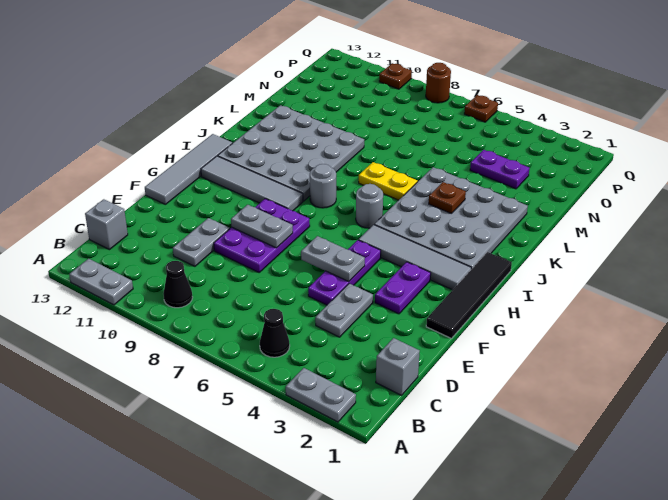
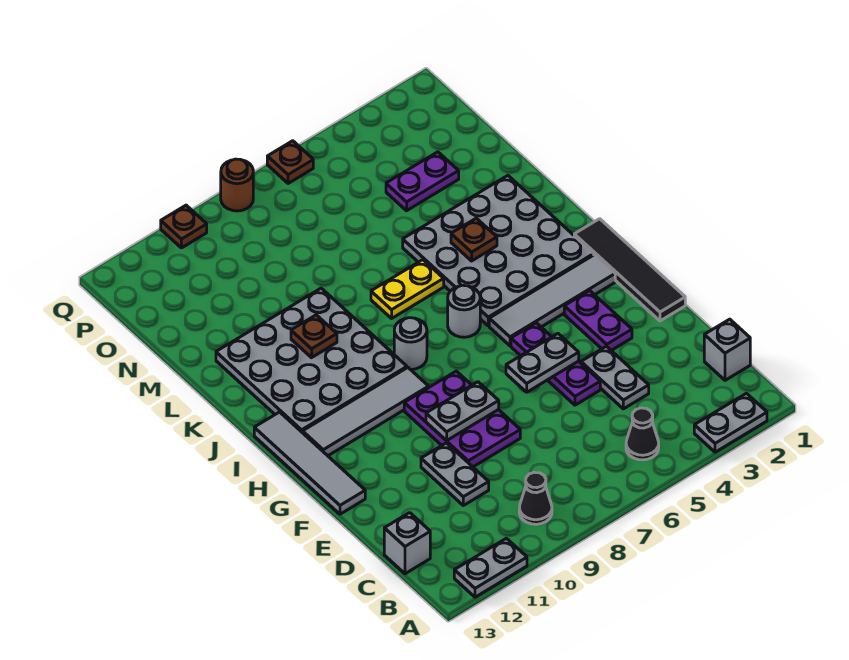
none -> brown plate K10 level 2

